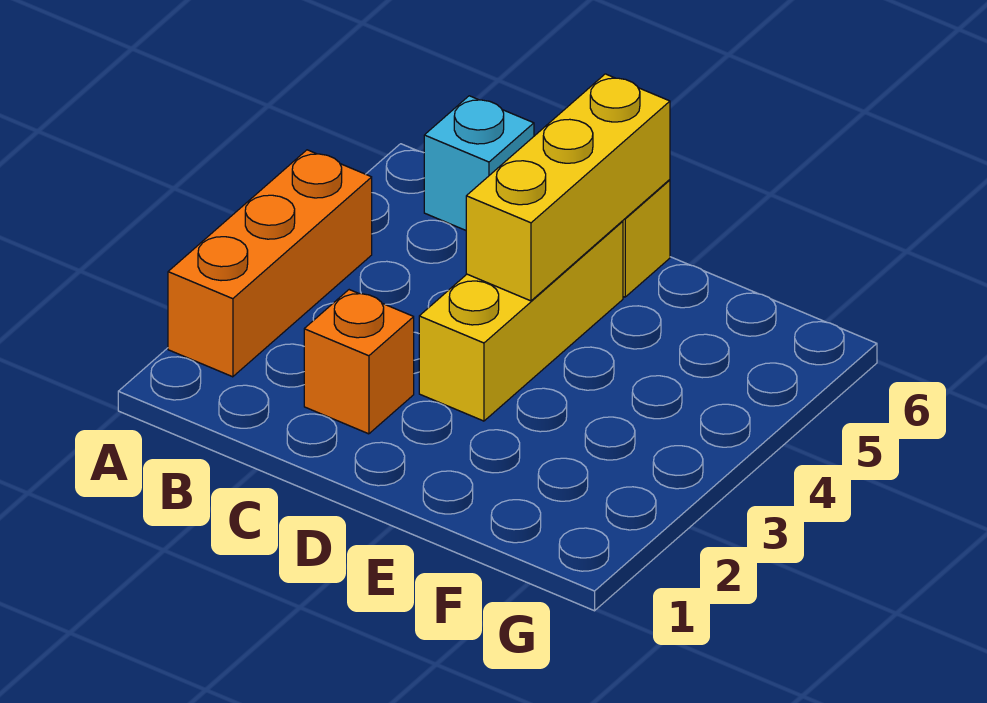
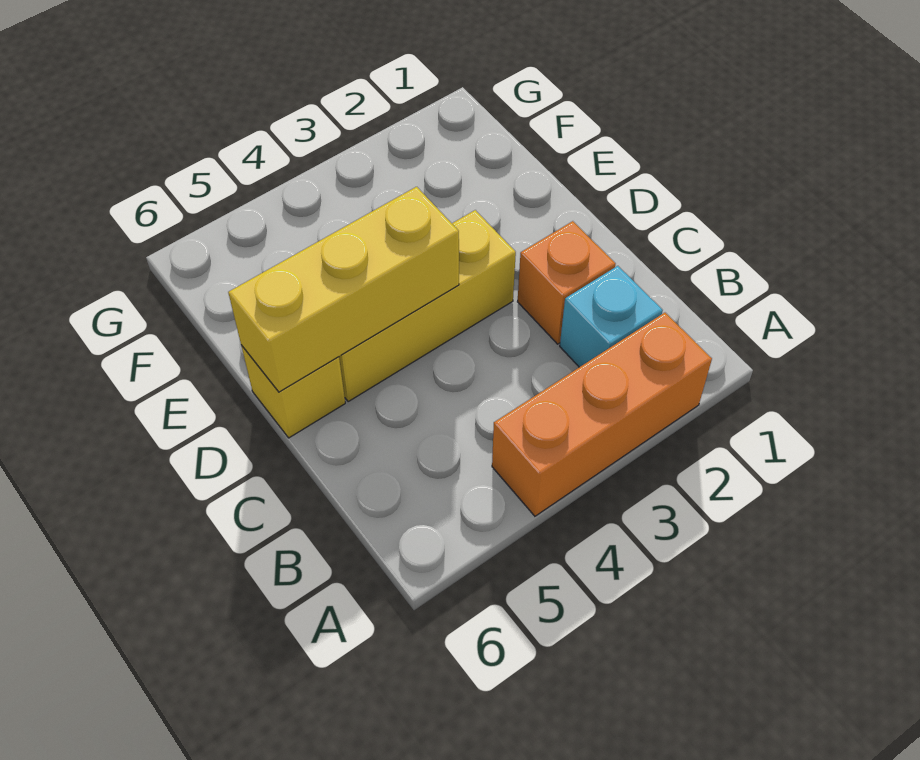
cyan brick B6 level 1 -> cyan brick B2 level 1

